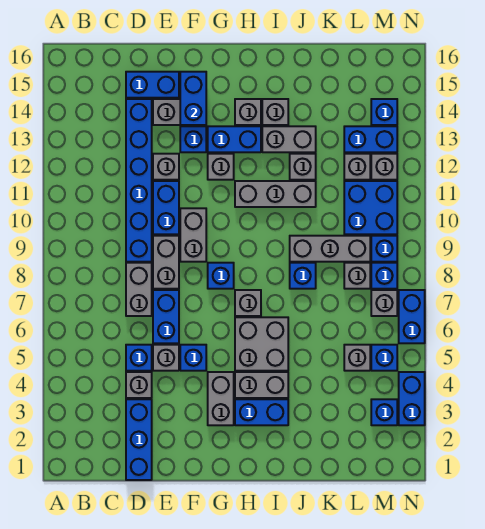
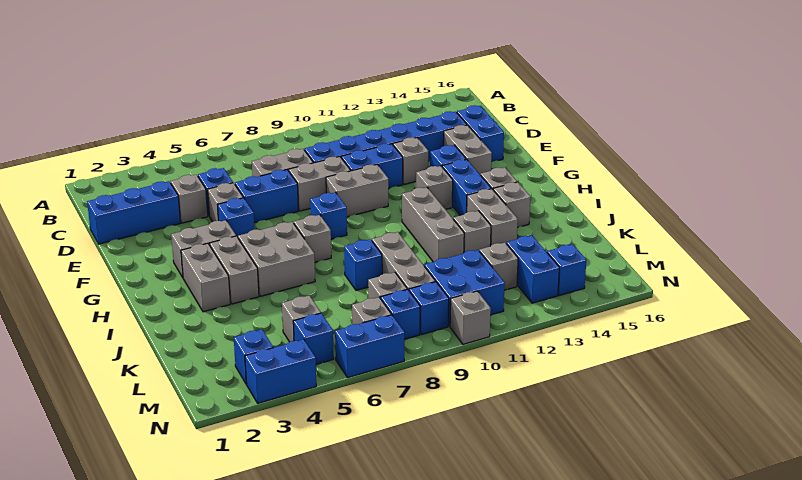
blue brick F14:F15 level 2 -> none
blue brick H3:I3 level 1 -> grey brick H3:I3 level 1
grey brick M12 level 1 -> grey brick N10 level 1

